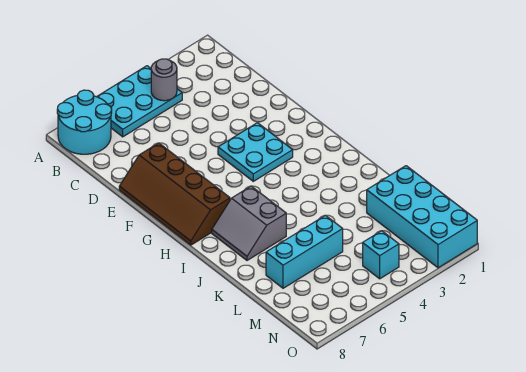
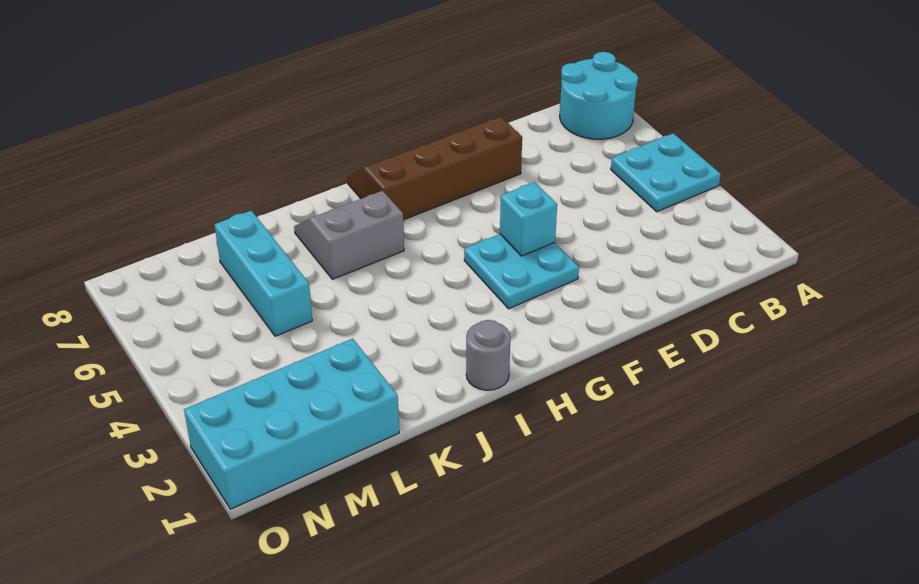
cyan plate A4:B6 level 1 -> cyan plate A4:B5 level 1
grey round brick B4 level 2 -> grey round brick I1 level 1
cyan brick N4 level 1 -> cyan brick F4 level 2

